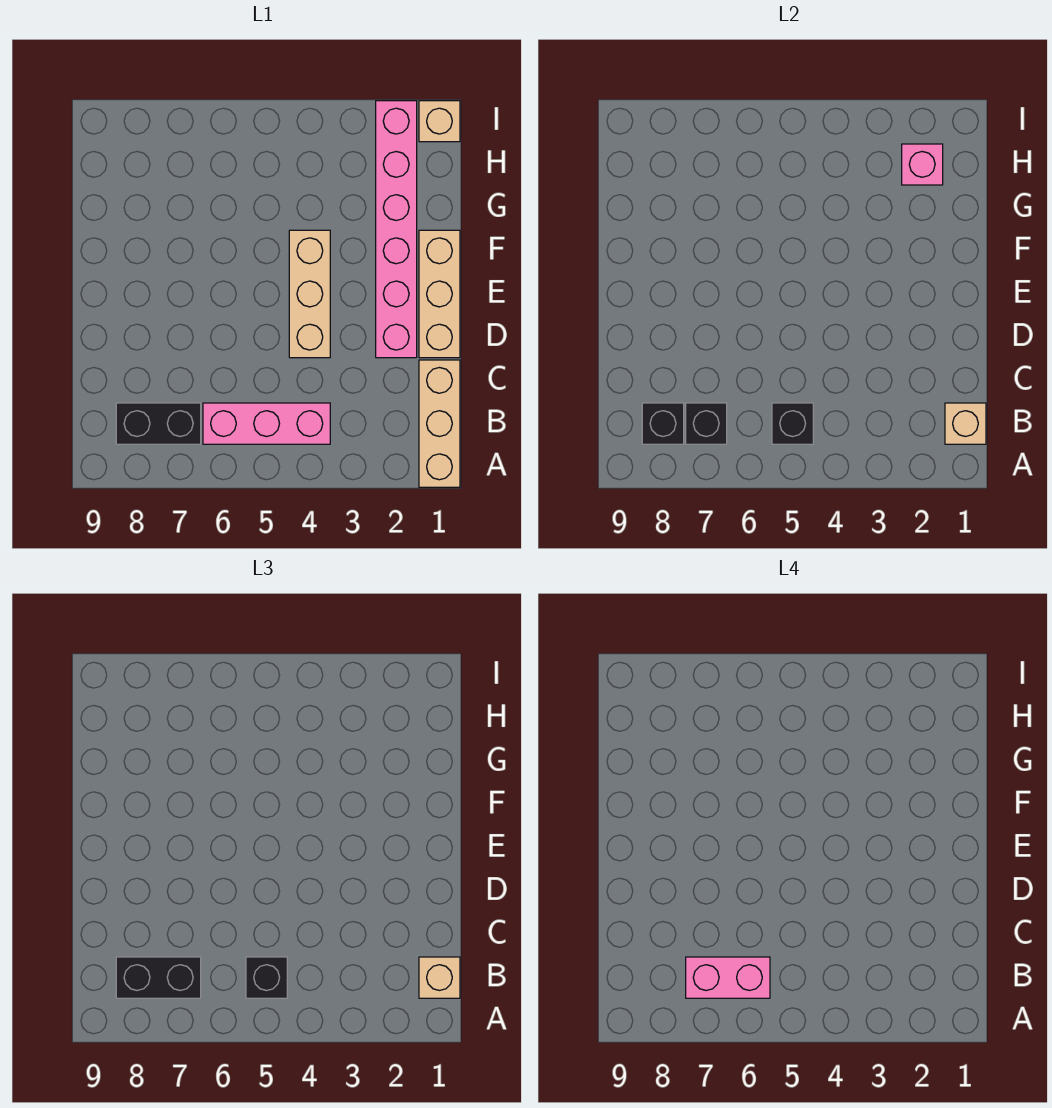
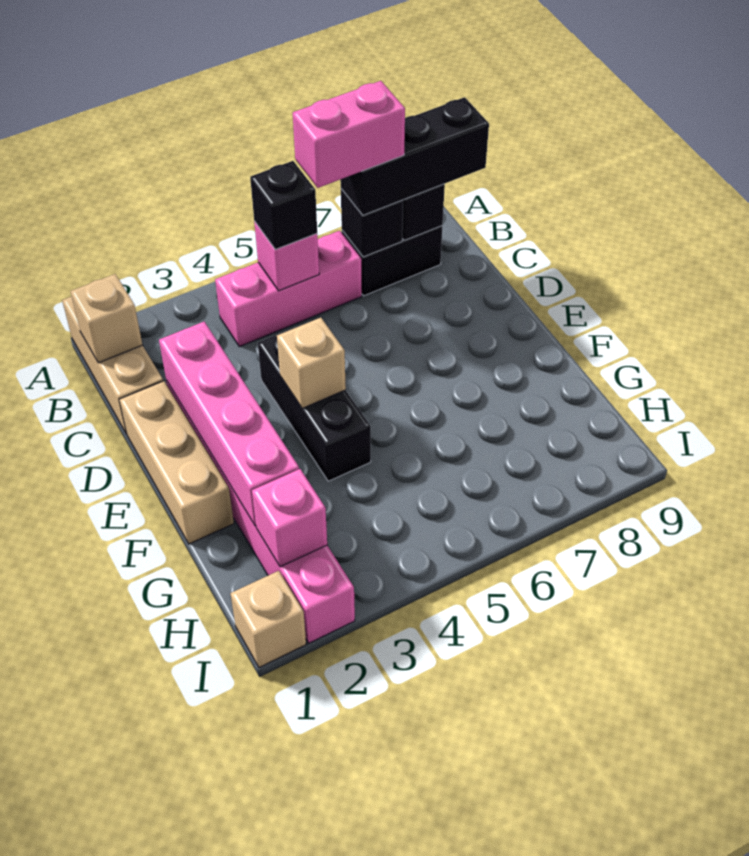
tan brick B1 level 3 -> tan brick E4 level 2
black brick B5 level 2 -> pink brick B5 level 2
black brick B7:B8 level 3 -> black brick B7:B9 level 3
none -> pink brick D2:G2 level 2
tan brick D4:F4 level 1 -> black brick D4:F4 level 1

